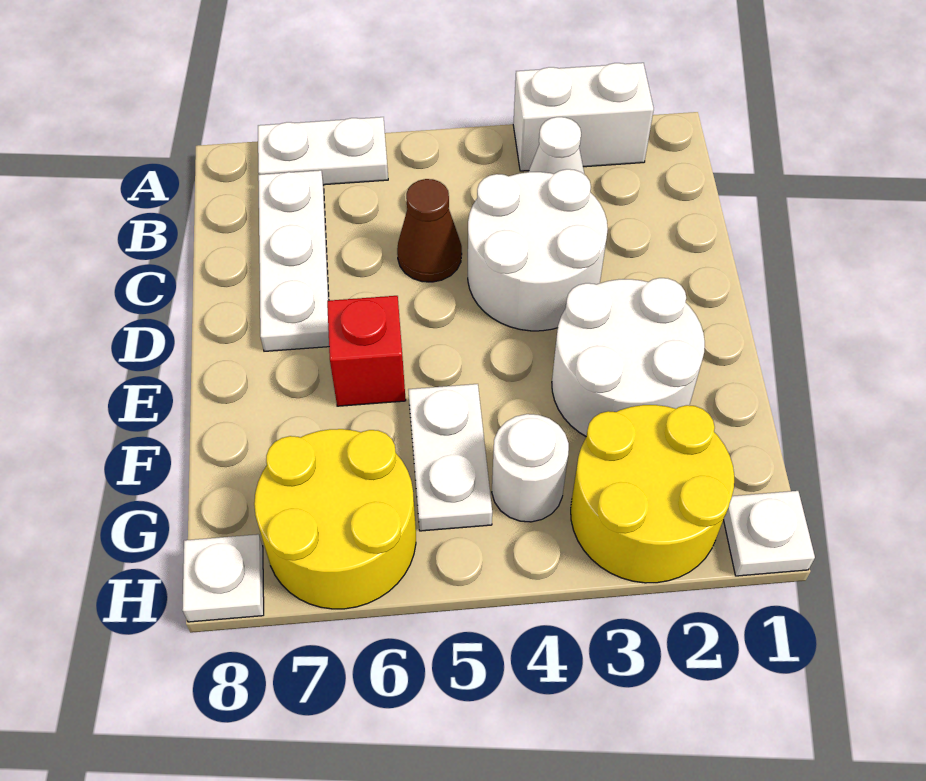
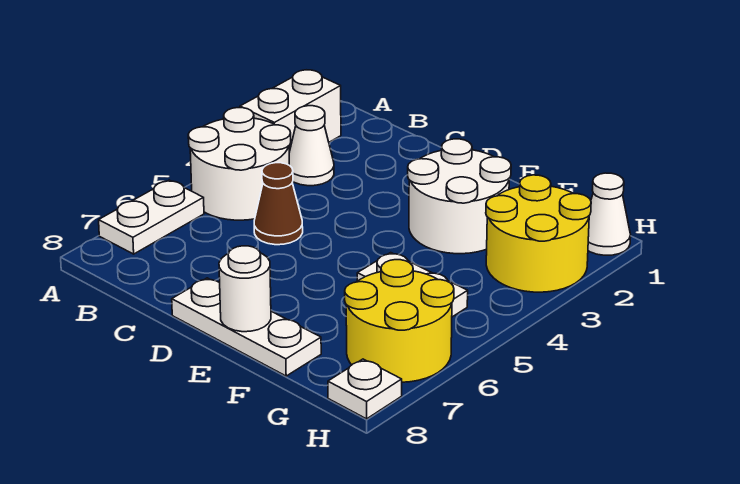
white plate B7:D7 level 1 -> white plate D8:F8 level 1
white round brick C3:D4 level 1 -> white round brick A4:B5 level 1
red brick E6 level 1 -> none
white round brick G4 level 1 -> white round brick E8 level 2
white plate H1 level 1 -> white cone H1 level 1

